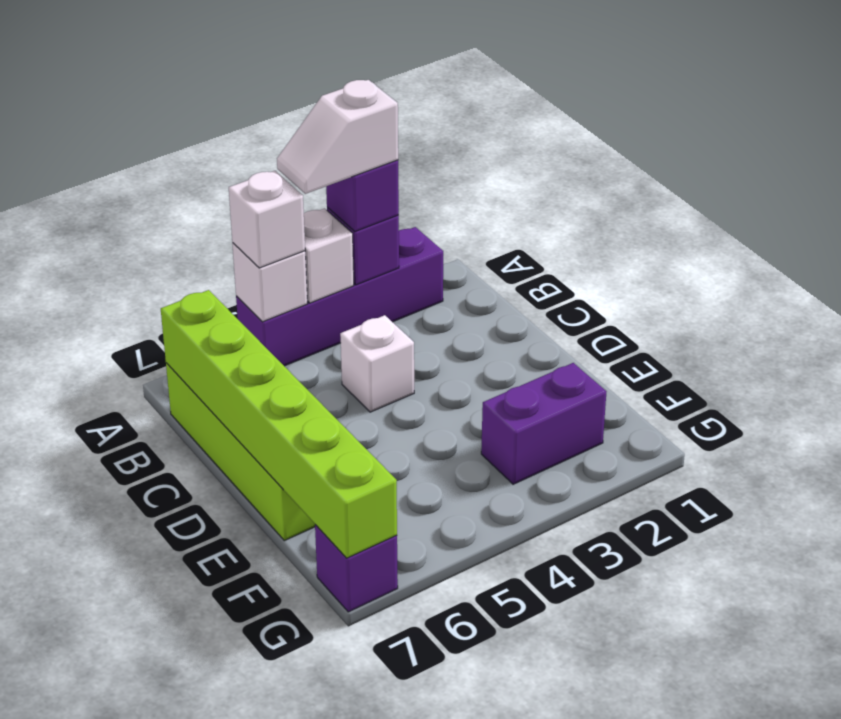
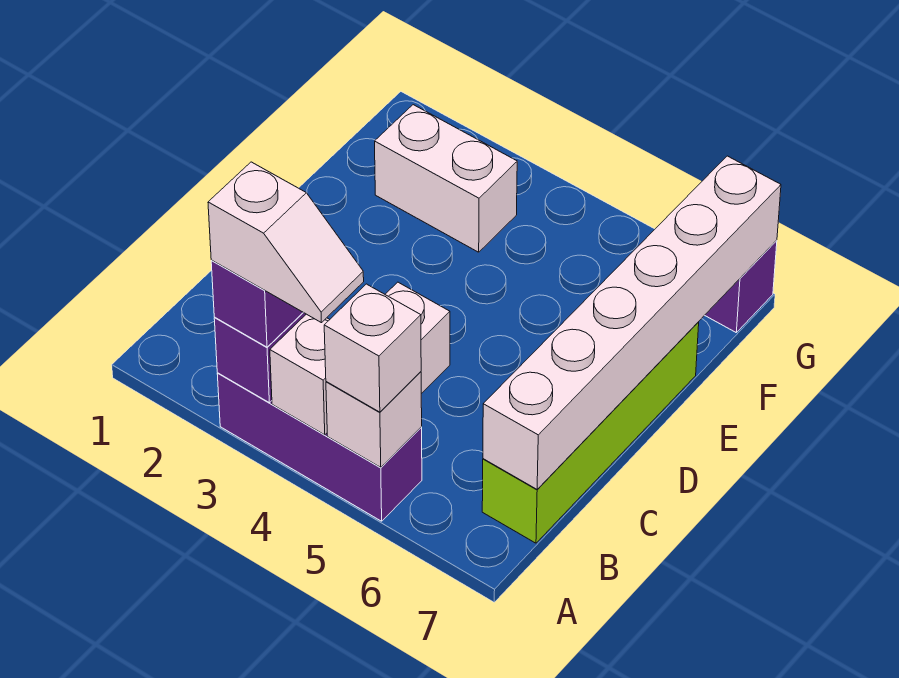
purple brick A2:A5 level 1 -> purple brick A3:A5 level 1
lime brick B7:G7 level 2 -> white brick B7:G7 level 2
purple brick F2:F3 level 1 -> white brick F2:F3 level 1

